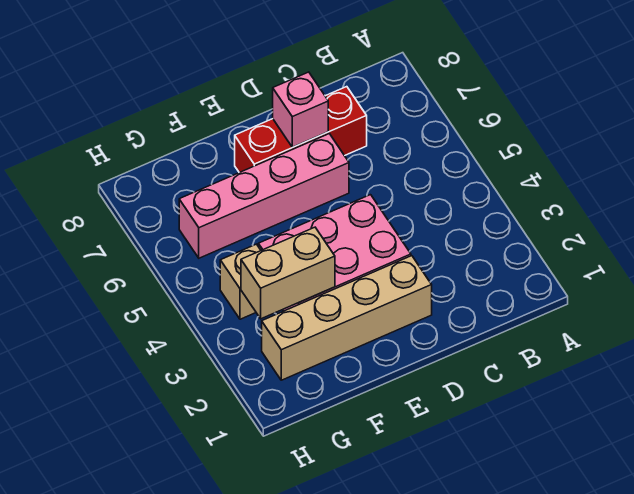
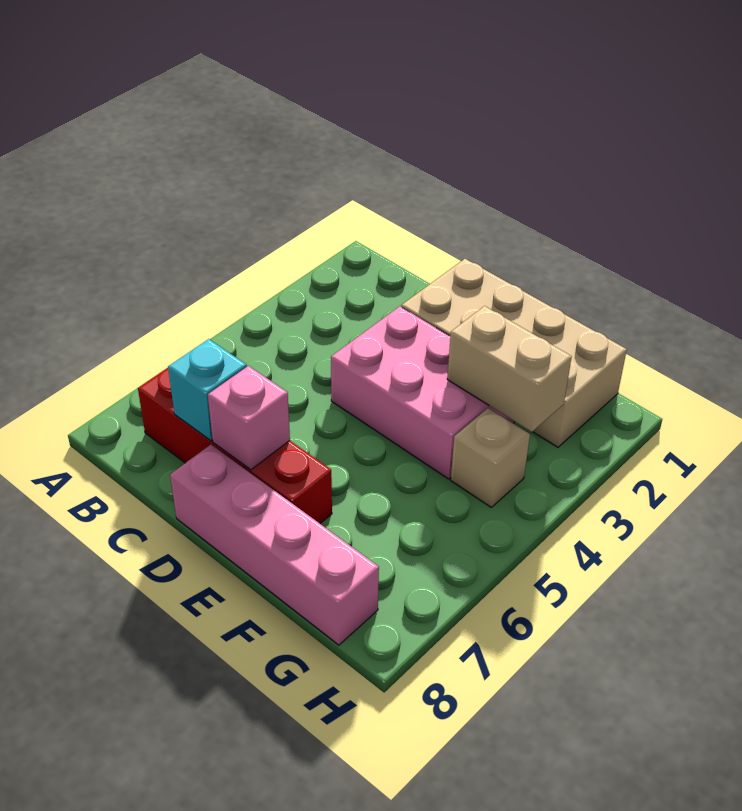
red brick C7:E7 level 1 -> red brick B7:E7 level 1
none -> cyan brick C7 level 2
tan brick D2:G2 level 1 -> tan brick D1:G2 level 1
pink brick D6:G6 level 1 -> pink brick D8:G8 level 1

